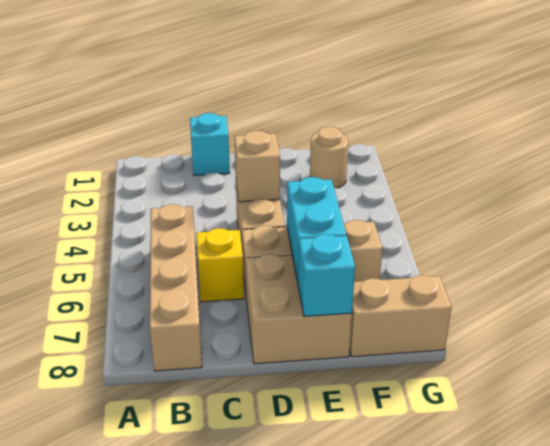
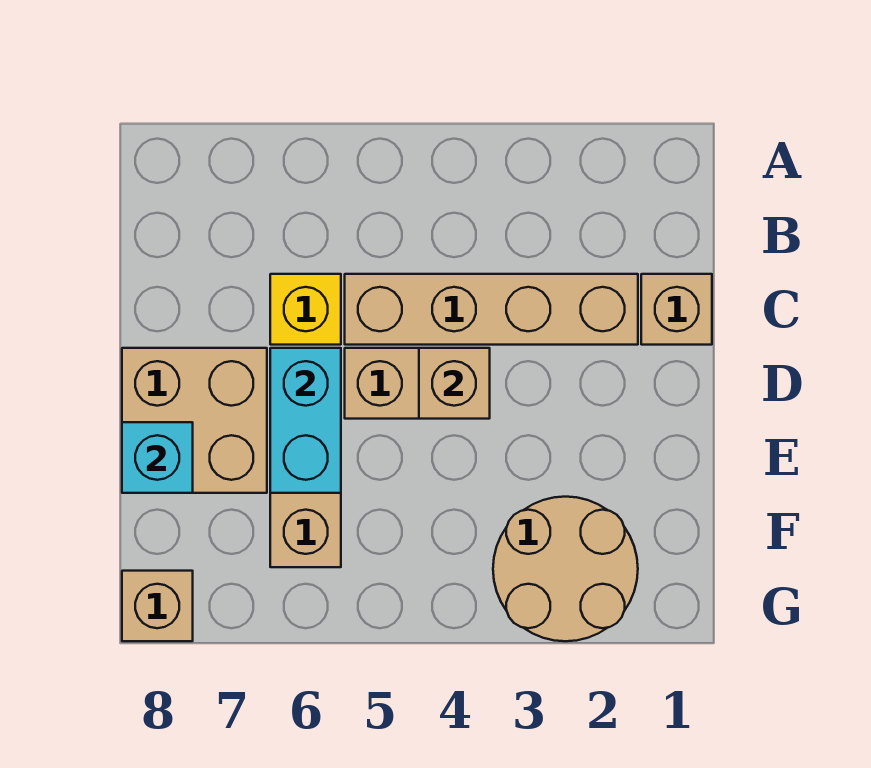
tan brick B5:B8 level 1 -> tan brick C2:C5 level 1
cyan brick C1 level 1 -> tan brick C1 level 1
cyan brick E6:E7 level 2 -> cyan brick D6:E6 level 2
tan round brick F2 level 1 -> tan round brick F2:G3 level 1
tan brick F8:G8 level 1 -> tan brick G8 level 1

